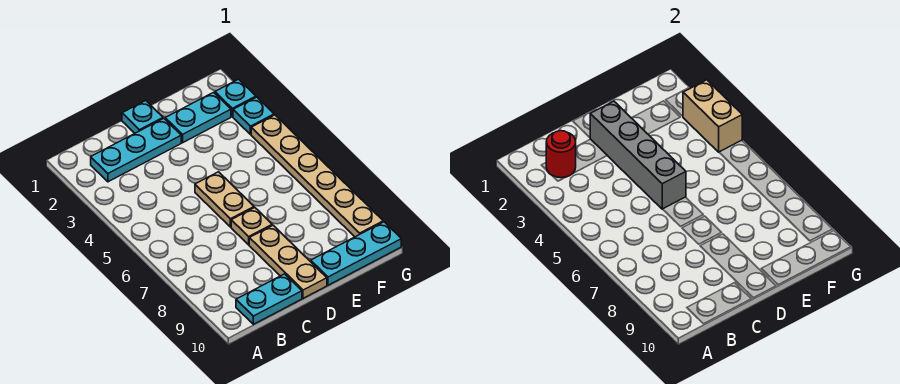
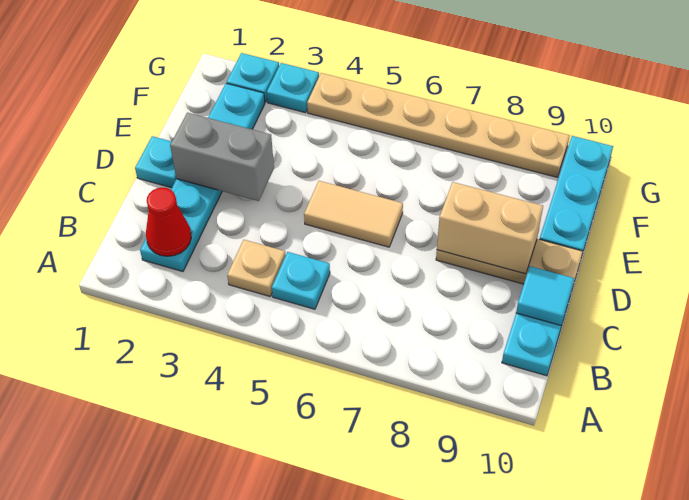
red round brick B2 level 2 -> red cone B2 level 2
none -> cyan plate B5 level 1
none -> cyan tile C10 level 2
grey brick D2:D5 level 2 -> grey brick D2:D3 level 2
tan plate D5:D6 level 1 -> tan tile D5:D6 level 1
tan plate D7 level 1 -> tan plate B4 level 1
tan brick G3:G4 level 2 -> tan brick D8:D9 level 2

